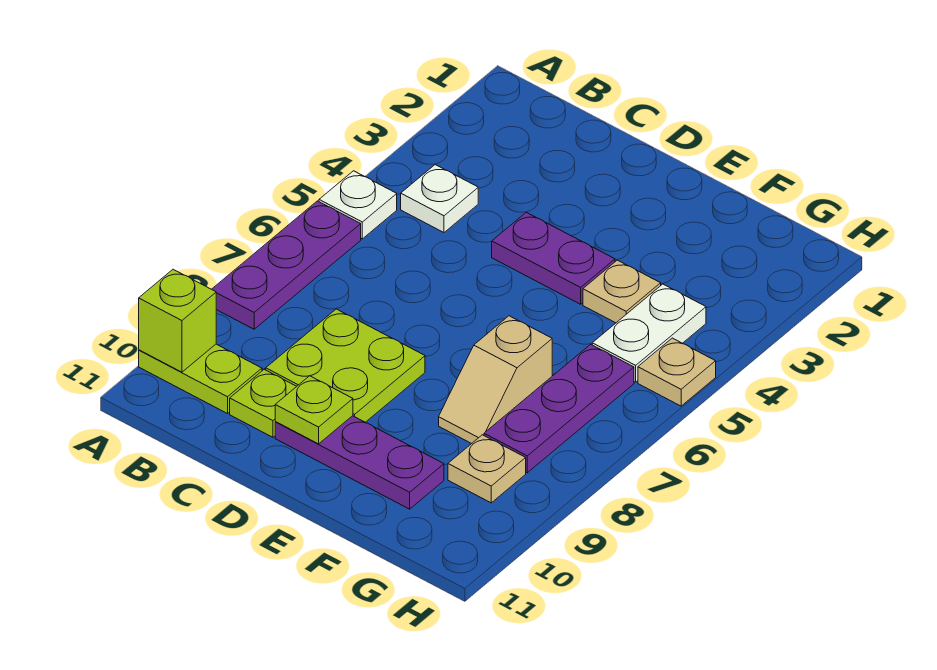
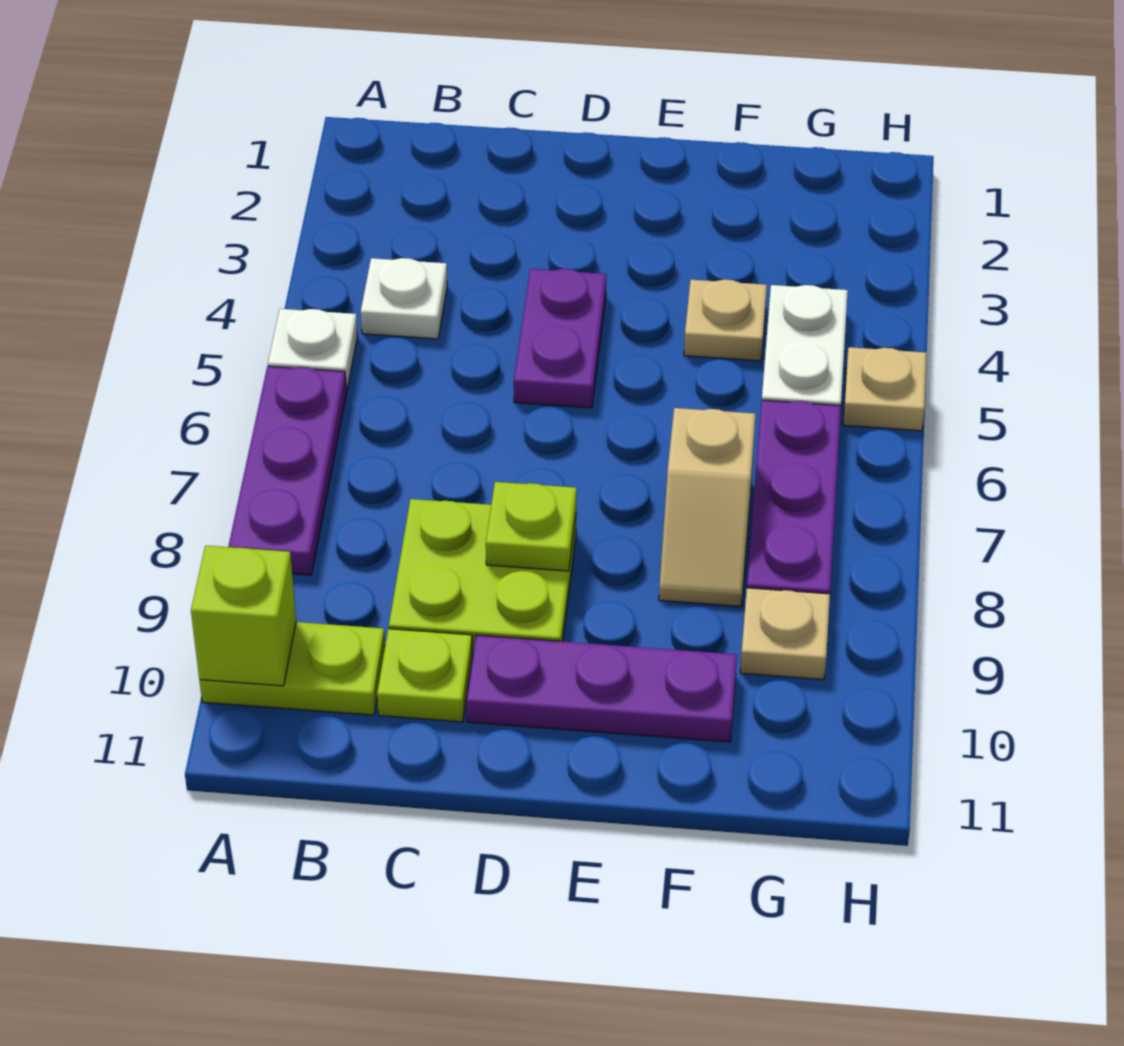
purple plate D4:E4 level 1 -> purple plate D4:D5 level 1
lime plate D10 level 2 -> lime plate D8 level 2

